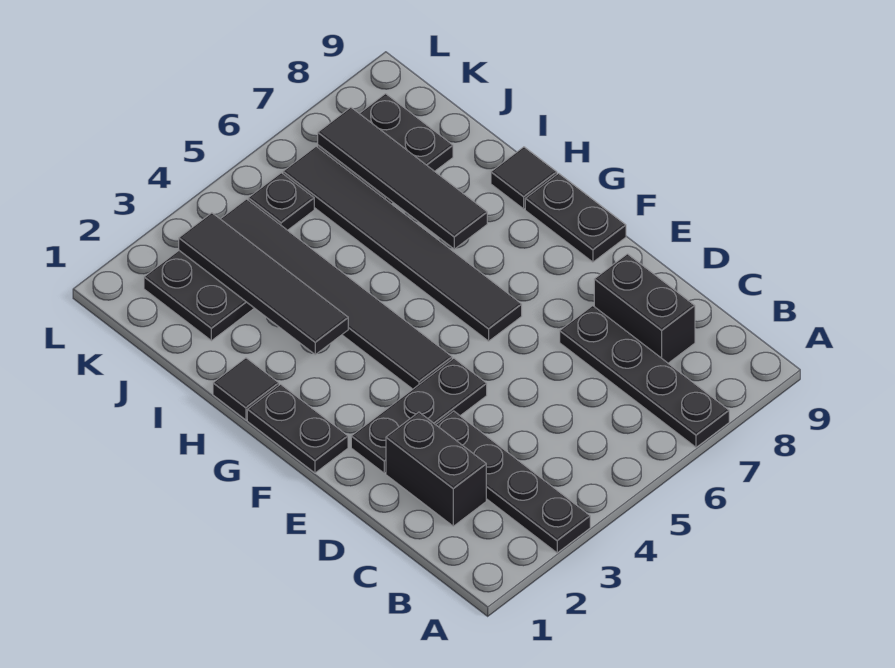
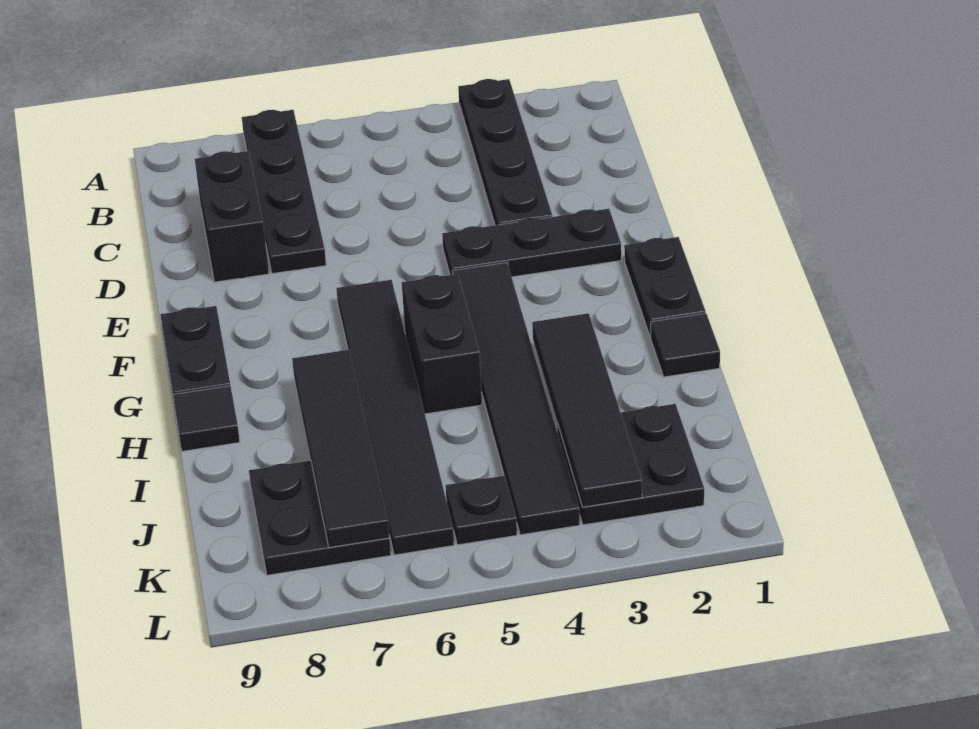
black brick C2:D2 level 1 -> black brick G5:H5 level 1

